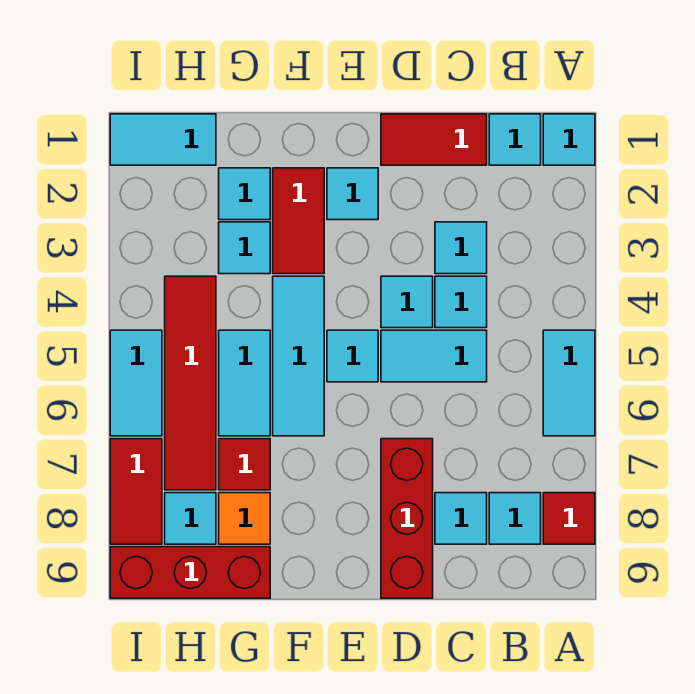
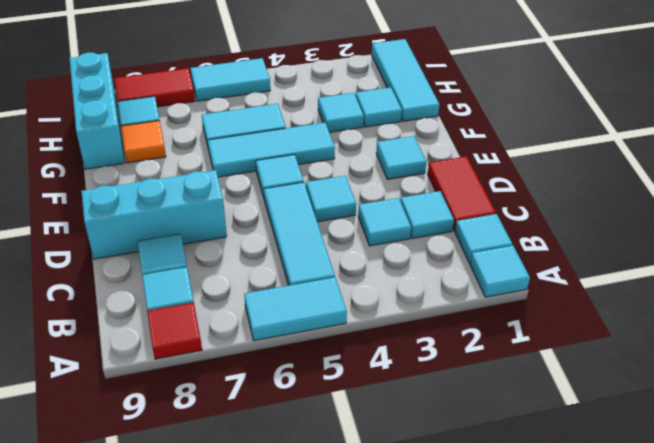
cyan tile C4 level 1 -> cyan tile C2 level 1
cyan tile C5:D5 level 1 -> cyan tile B5:D5 level 1
red brick D7:D9 level 1 -> cyan brick D7:D9 level 1
red tile F2:F3 level 1 -> none
red tile G7 level 1 -> none
red brick G9:I9 level 1 -> cyan brick G9:I9 level 1
cyan tile H1:I1 level 1 -> cyan tile G1:I1 level 1
red tile H4:H7 level 1 -> none

